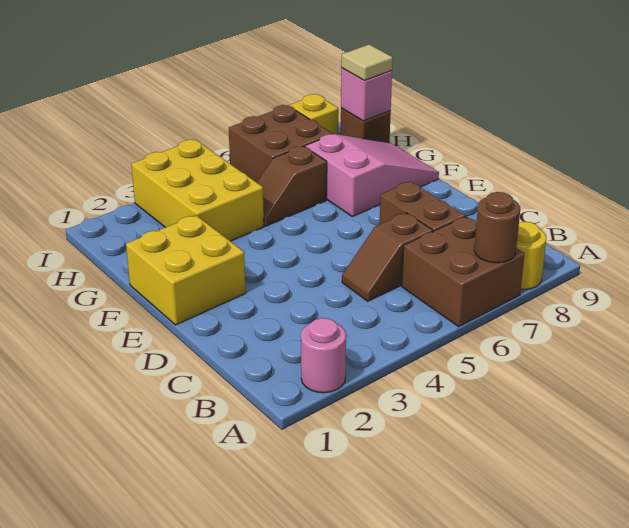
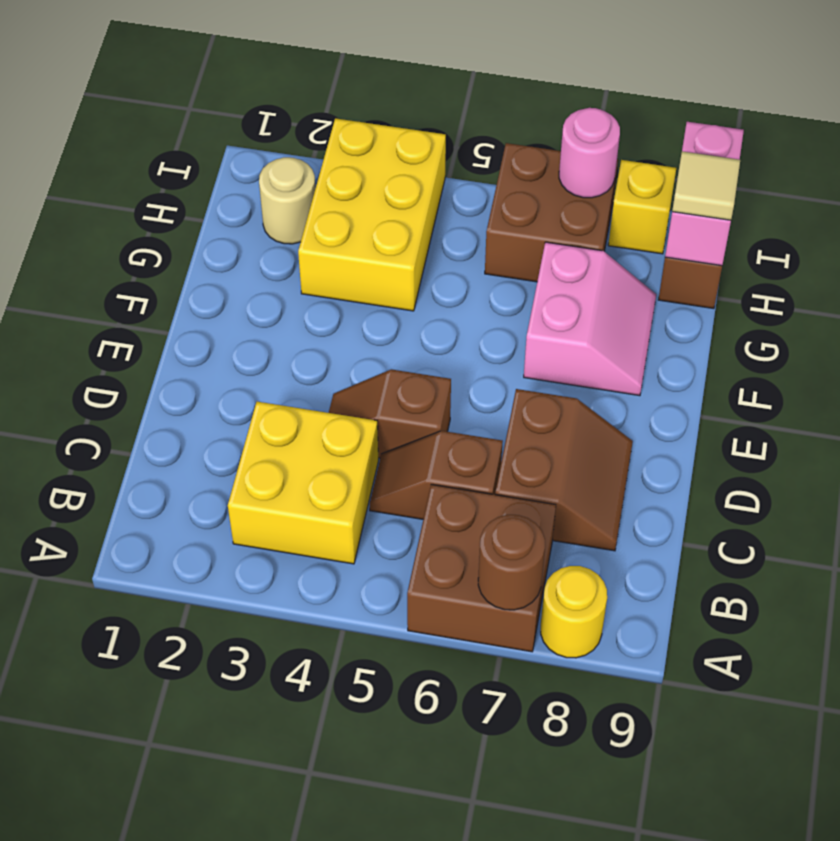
pink round brick A2 level 1 -> pink round brick I7 level 2
yellow brick E1:F2 level 1 -> yellow brick B3:C4 level 1
pink slope F7:G9 level 1 top 7 -> pink slope F7:G8 level 1 top 7
brown slope G5:G6 level 1 top 6 -> brown slope D4:D5 level 1 top 5
none -> tan round brick H2 level 1
pink brick H9 level 2 -> pink brick H9:I9 level 2

